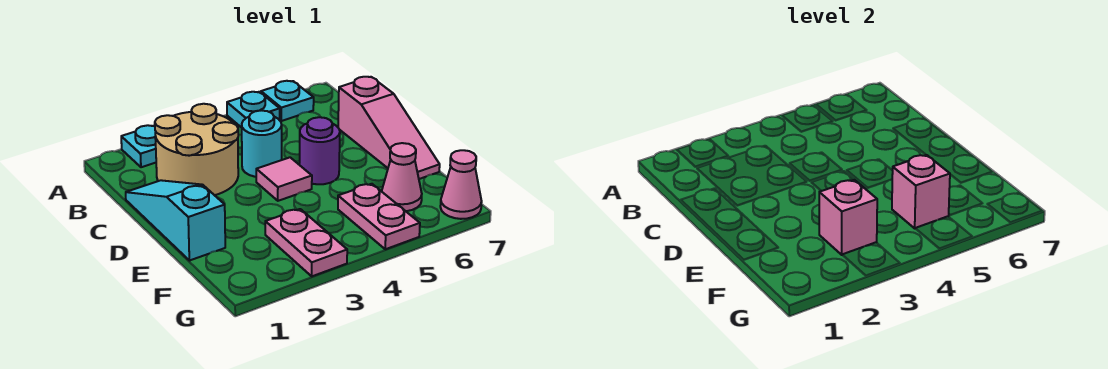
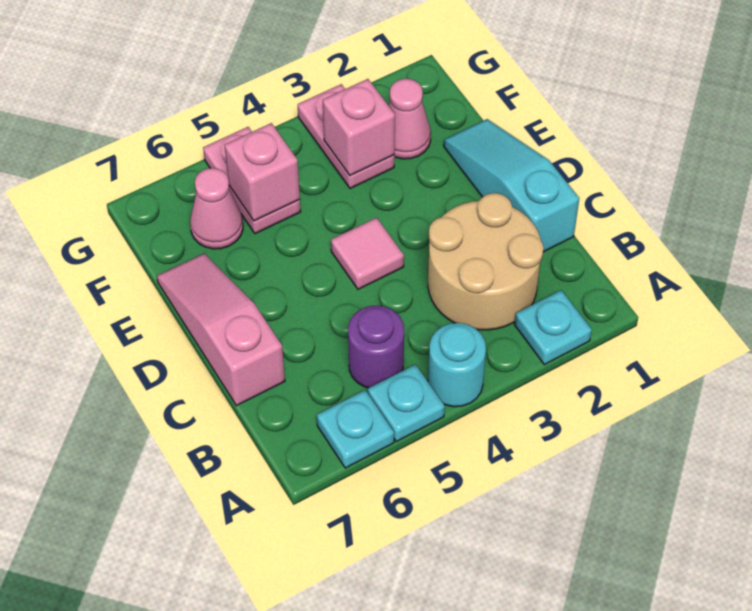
cyan slope C1:E1 level 1 top E -> cyan slope C1:E1 level 1 top C
cyan round brick C4 level 1 -> cyan round brick A4 level 1
purple round brick D5 level 1 -> purple round brick B5 level 1
pink cone G7 level 1 -> pink cone F2 level 1

